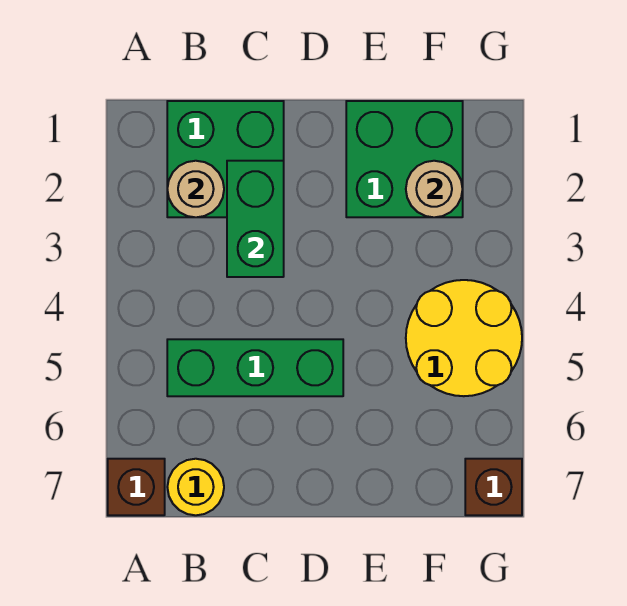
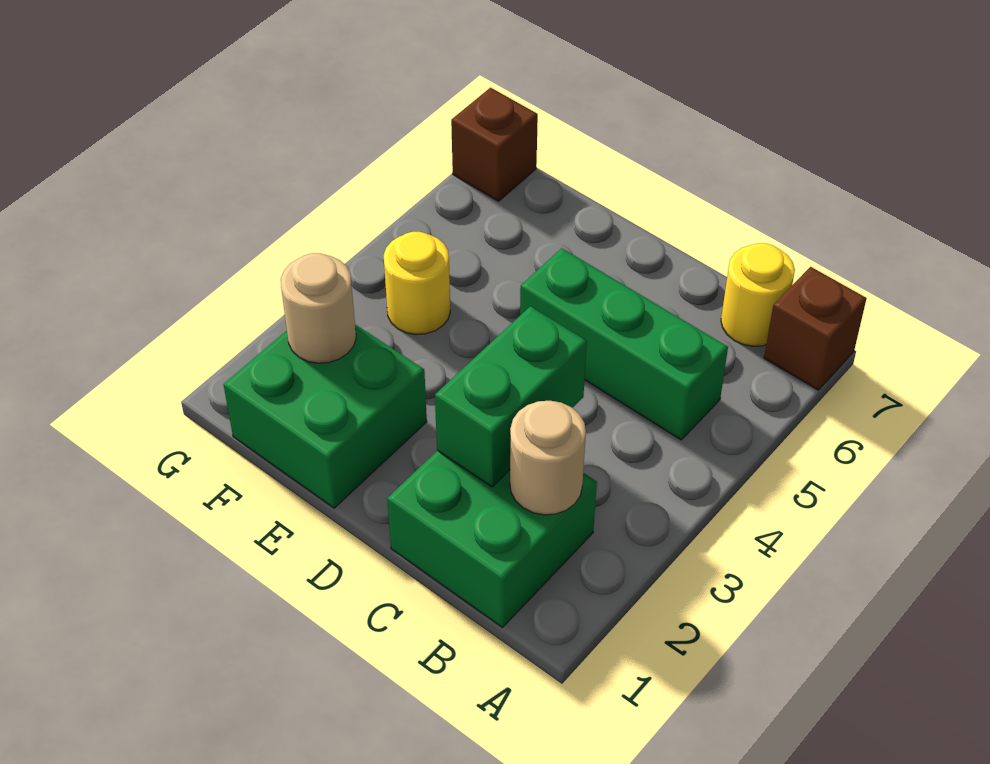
yellow round brick F4:G5 level 1 -> yellow round brick F4 level 1

